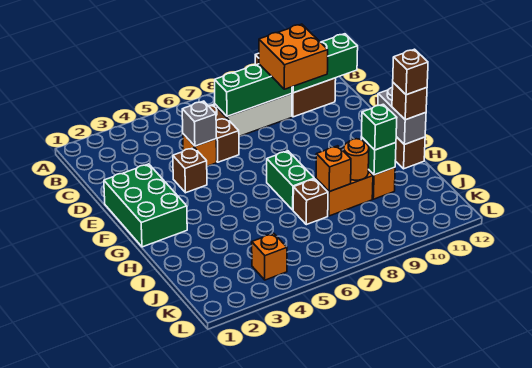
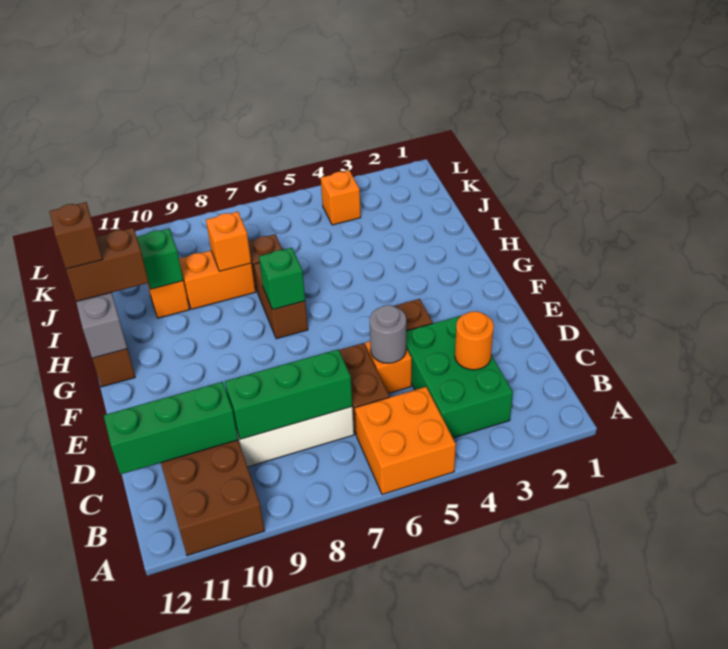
orange brick C9:D10 level 3 -> orange brick A5:B6 level 1
grey brick D5 level 2 -> grey round brick D5 level 2
green brick E1:G2 level 1 -> green brick B3:D4 level 1
green brick G7:H7 level 1 -> brown brick G7:H7 level 1
brown brick H12 level 3 -> brown brick H11:H12 level 3
orange round brick I9 level 2 -> orange round brick C3 level 2
green brick I10 level 3 -> green brick G7 level 2

